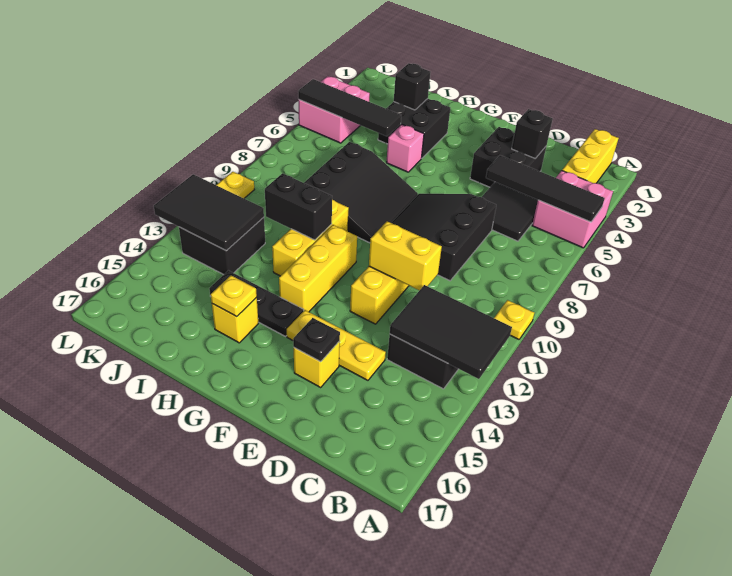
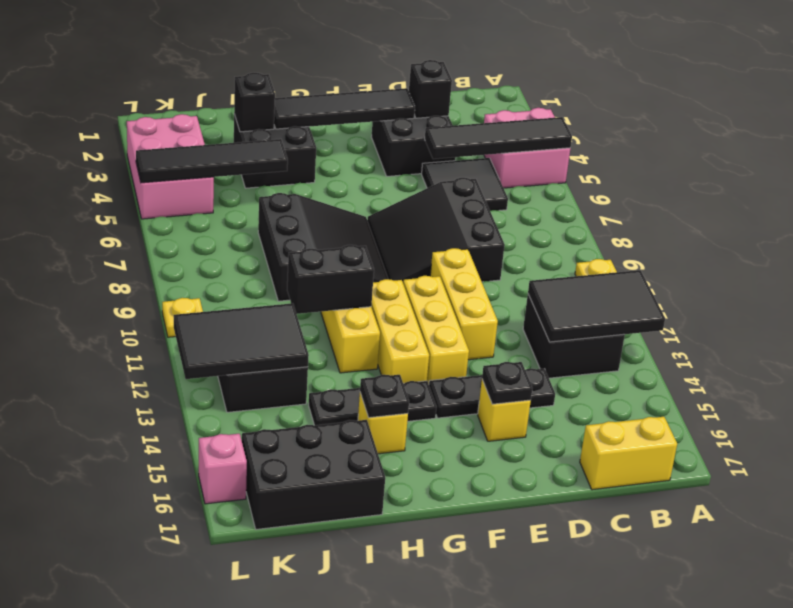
yellow brick B1:B3 level 1 -> yellow brick F11:F13 level 1
yellow brick D11:E11 level 2 -> yellow brick B17:C17 level 1
yellow plate D14:F14 level 1 -> black plate D14:F14 level 1
none -> black tile E3:H3 level 2
pink brick H5 level 1 -> pink brick L16 level 1
yellow plate H15 level 2 -> black plate H15 level 2
none -> black brick I16:K17 level 1
pink brick K4:L5 level 1 -> pink brick K3:L5 level 1

